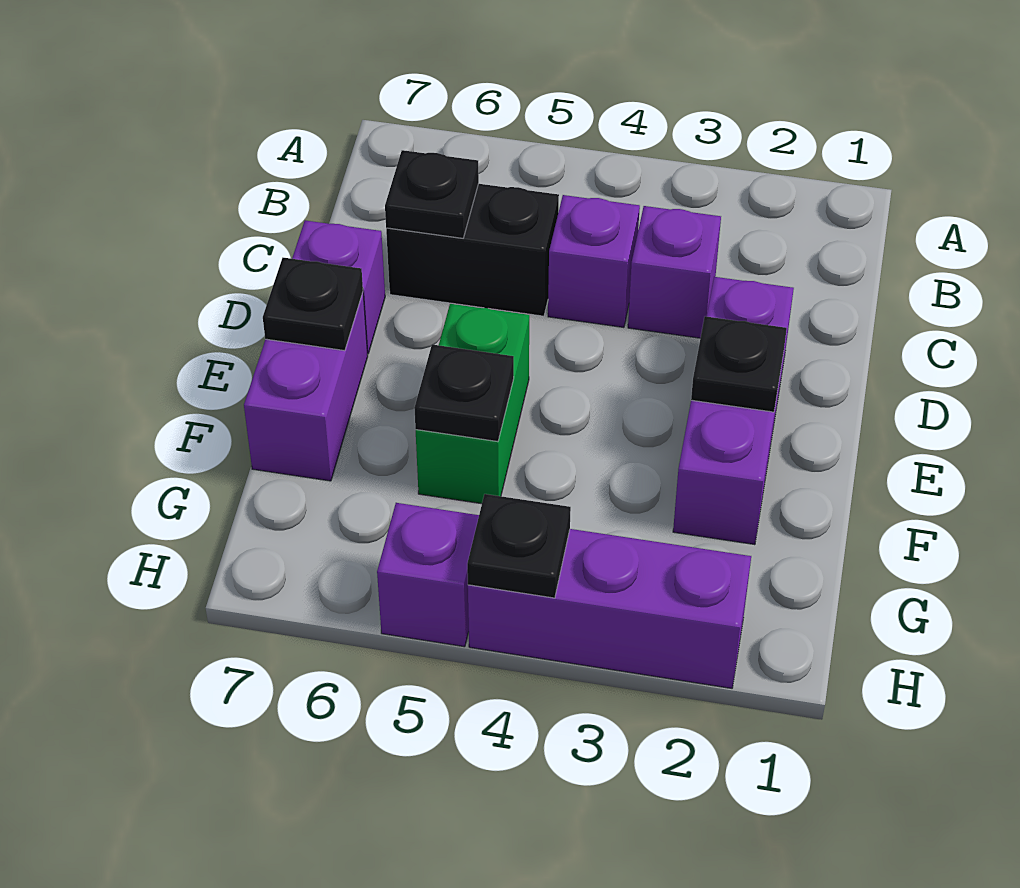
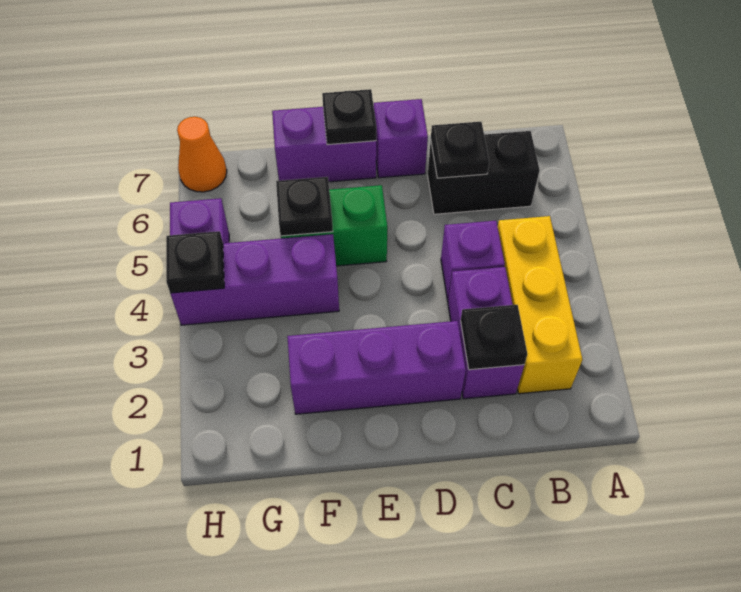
none -> yellow brick B2:B4 level 1
purple brick C3 level 1 -> purple brick C2:C3 level 1
black brick C5:C6 level 1 -> black brick B6:C6 level 1
black plate E2 level 2 -> black plate C2 level 2
purple brick H2:H4 level 1 -> purple brick F4:H4 level 1
none -> orange cone H7 level 1

